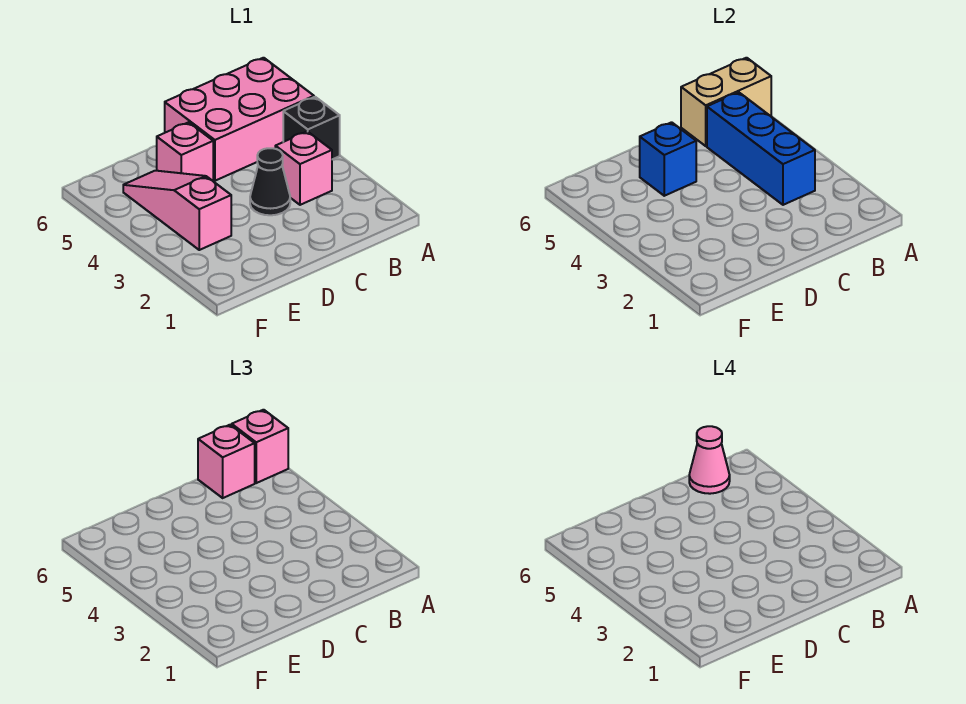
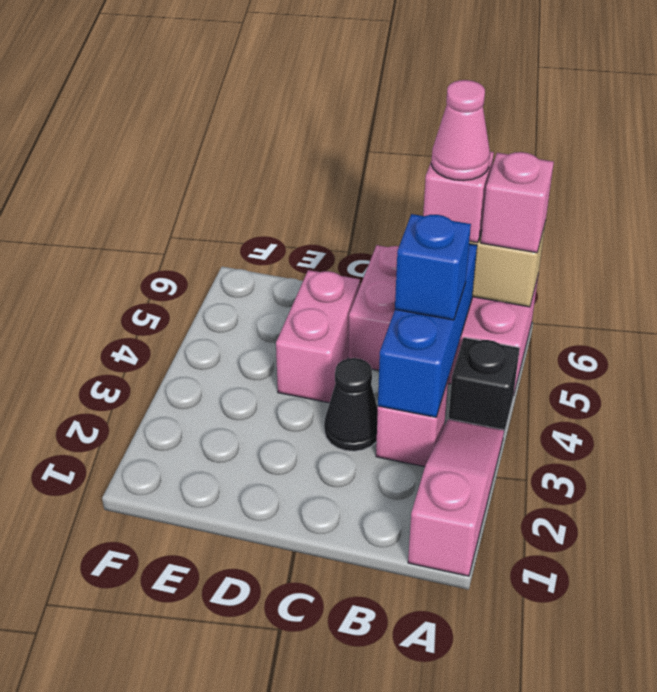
pink brick D5 level 1 -> pink brick D4:D5 level 1
blue brick D5 level 2 -> blue brick B4 level 3
pink slope E3:E5 level 1 top 3 -> pink slope A1:A3 level 1 top 1

